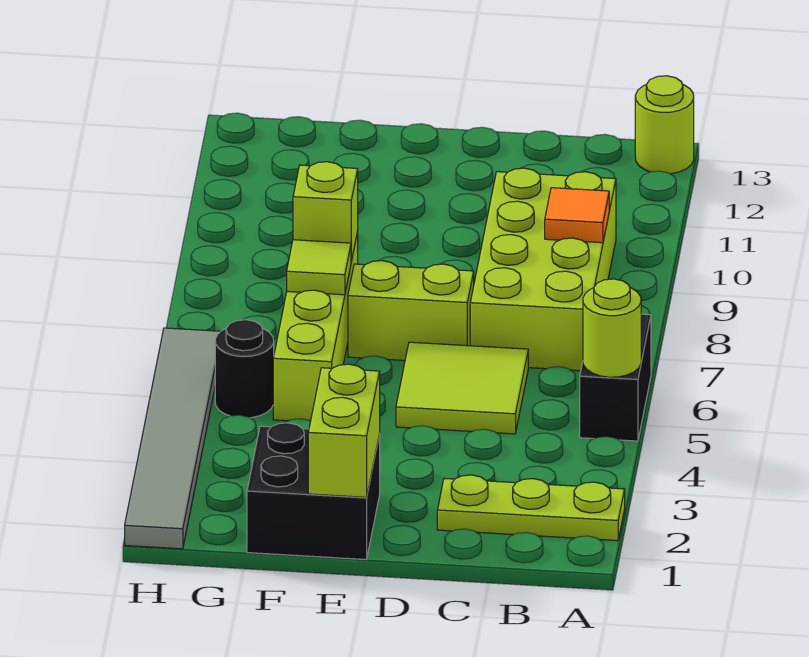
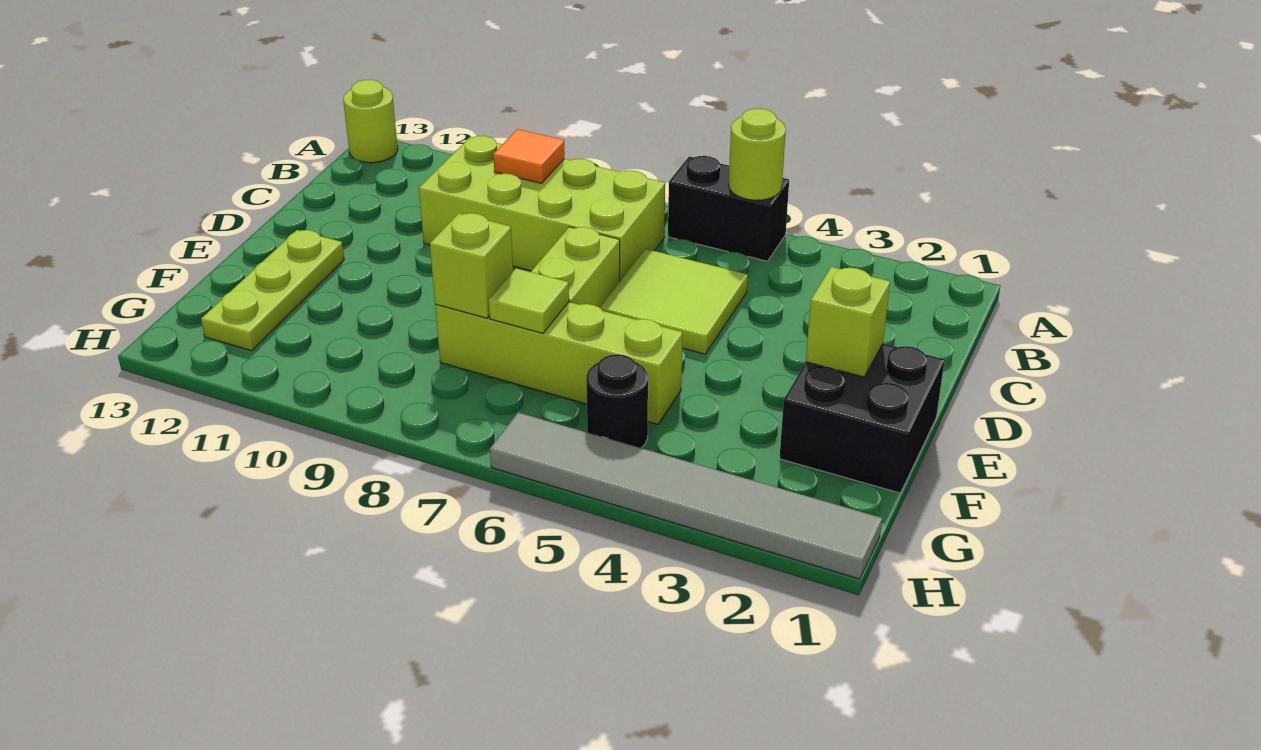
lime plate A2:C2 level 1 -> lime plate E12:G12 level 1
lime brick E1:E2 level 2 -> lime brick E2 level 2

